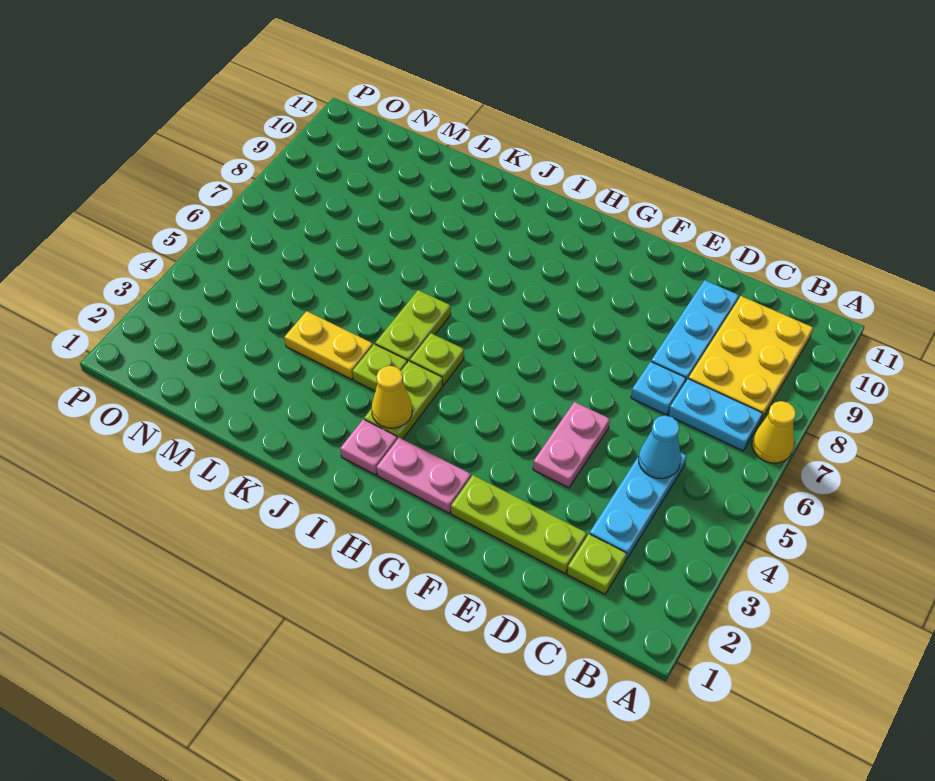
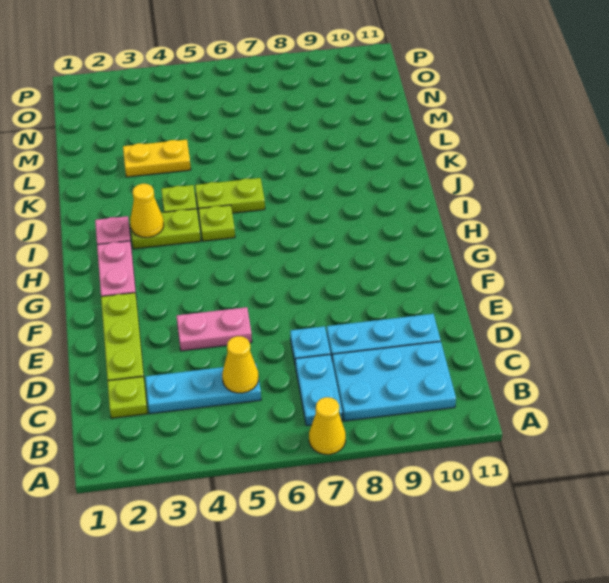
yellow plate B8:C10 level 1 -> cyan plate B8:C10 level 1
cyan cone C5 level 2 -> yellow cone C5 level 2
yellow plate K4:L4 level 1 -> yellow plate L3:L4 level 1

